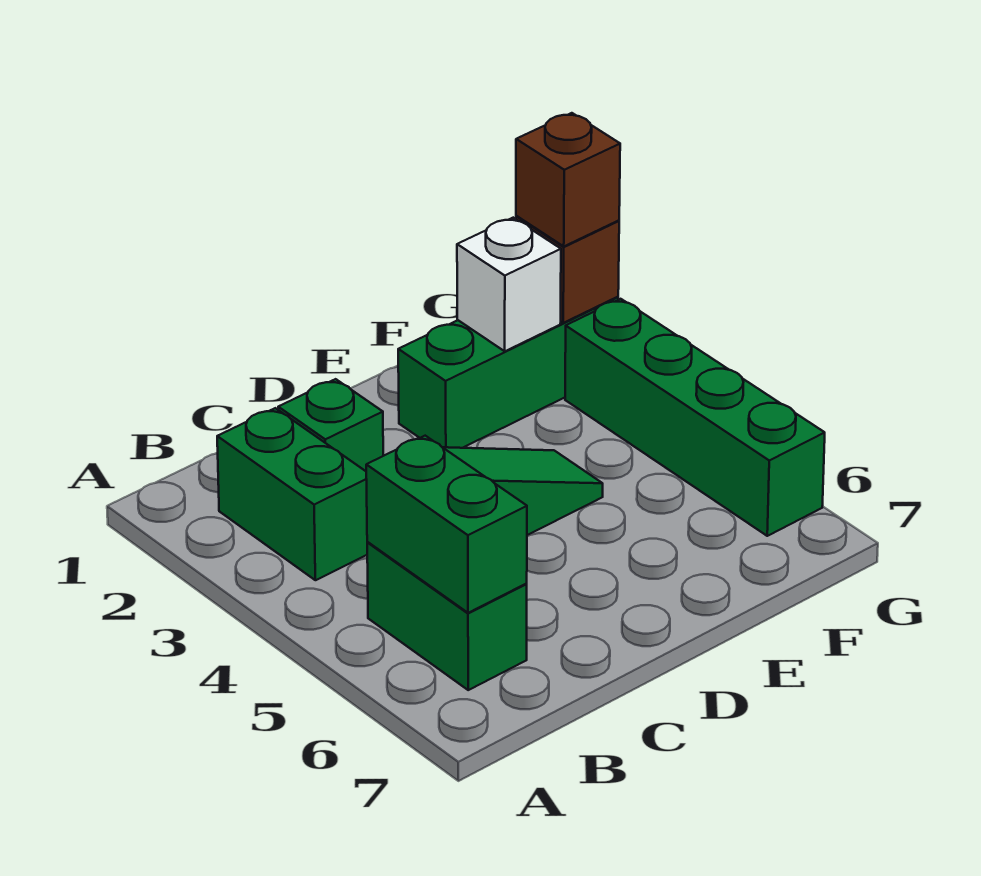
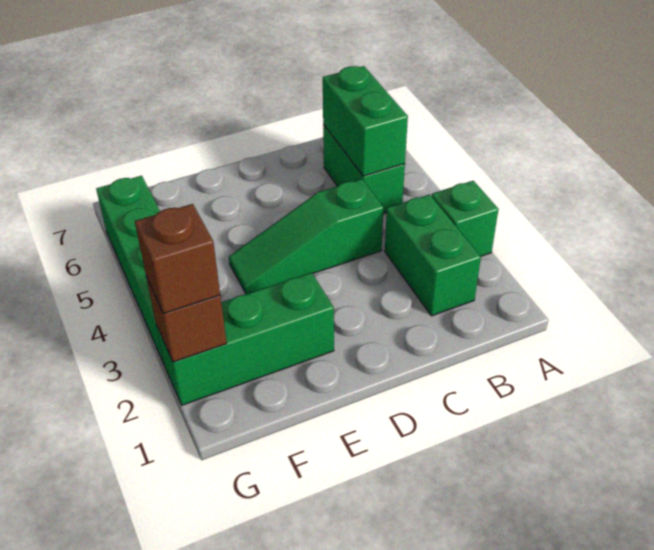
green brick C2 level 1 -> green brick A3 level 1
white brick F2 level 2 -> none

